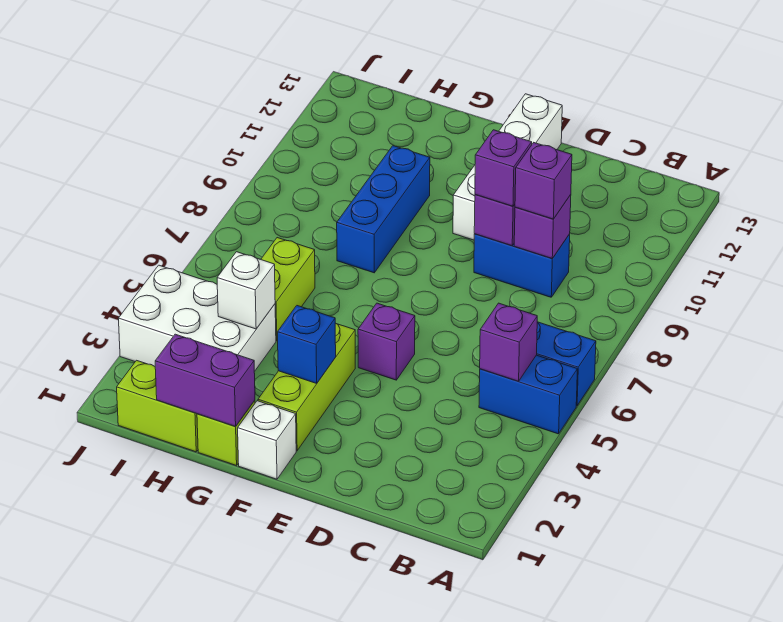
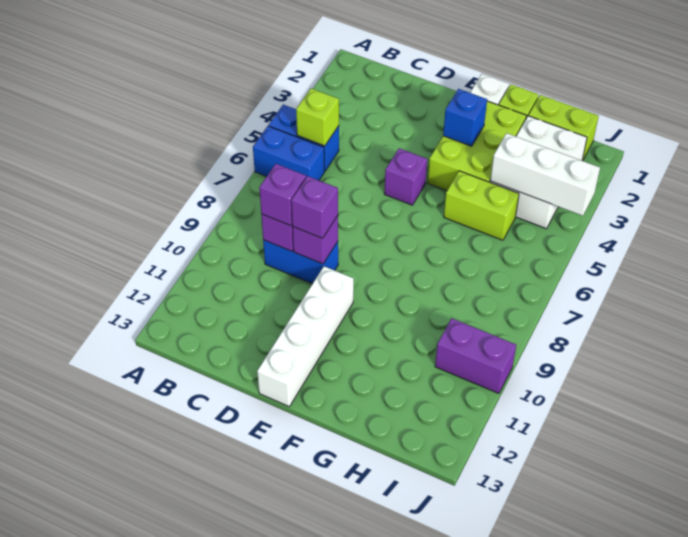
purple brick B5 level 2 -> lime brick B5 level 2
lime brick F2:F4 level 1 -> lime brick F2:G4 level 1
purple brick G1:H1 level 2 -> purple brick I10:J10 level 1
blue brick G8:G10 level 1 -> none
white brick H3:J4 level 1 -> white brick H2:I4 level 1
white brick H4 level 2 -> white brick H4:J4 level 2
lime brick H5:H6 level 1 -> lime brick G5:H5 level 1

